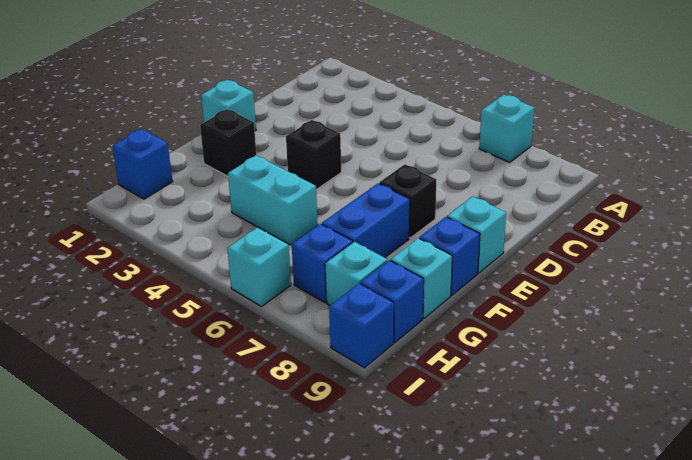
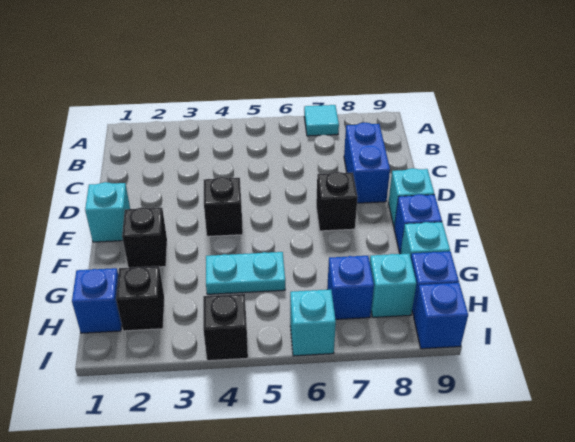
cyan brick A7 level 1 -> cyan tile A7 level 1
blue brick F7:G7 level 1 -> blue brick C8:D8 level 1
cyan brick G4:G5 level 1 -> cyan plate G4:G5 level 1
none -> black brick H2 level 1
none -> black brick I4 level 1

